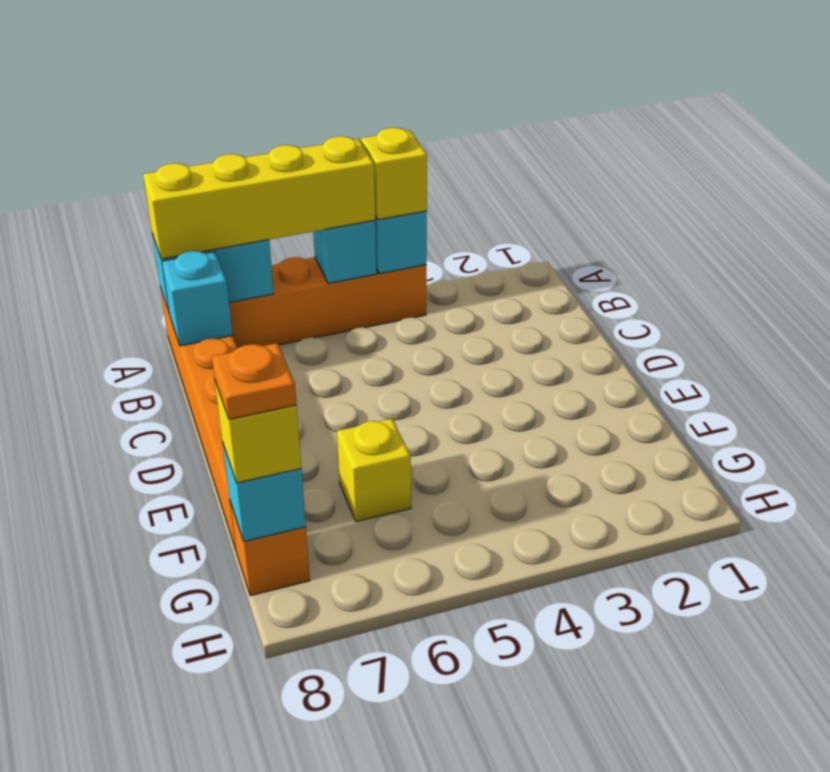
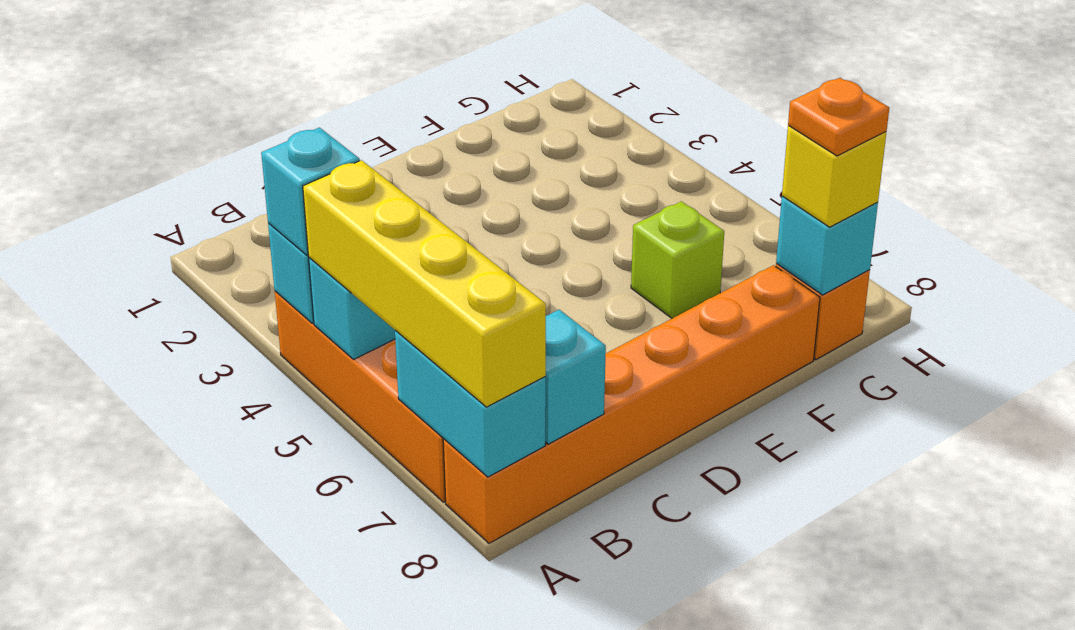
yellow brick A4 level 3 -> cyan brick A4 level 3
yellow brick F6 level 1 -> lime brick F6 level 1

